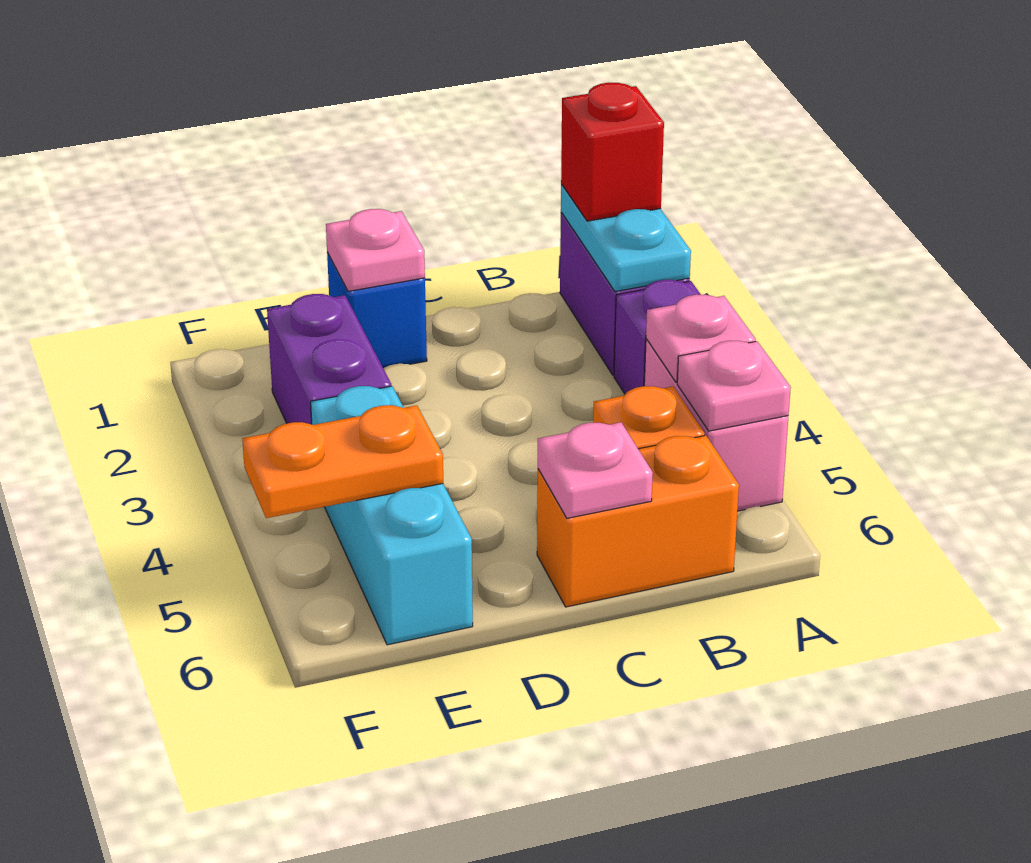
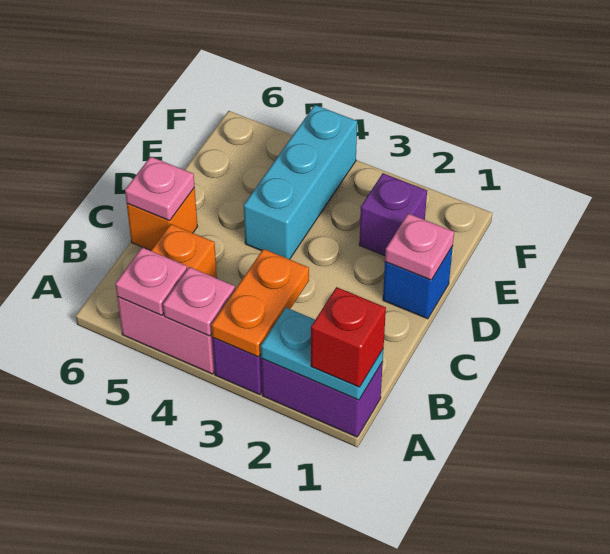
orange brick B6:C6 level 1 -> orange brick C6 level 1
purple brick E2:E3 level 1 -> purple brick E2 level 1
cyan brick E4:E6 level 1 -> cyan brick D4:F4 level 1
orange plate E5:F5 level 2 -> orange plate A3:B3 level 2

